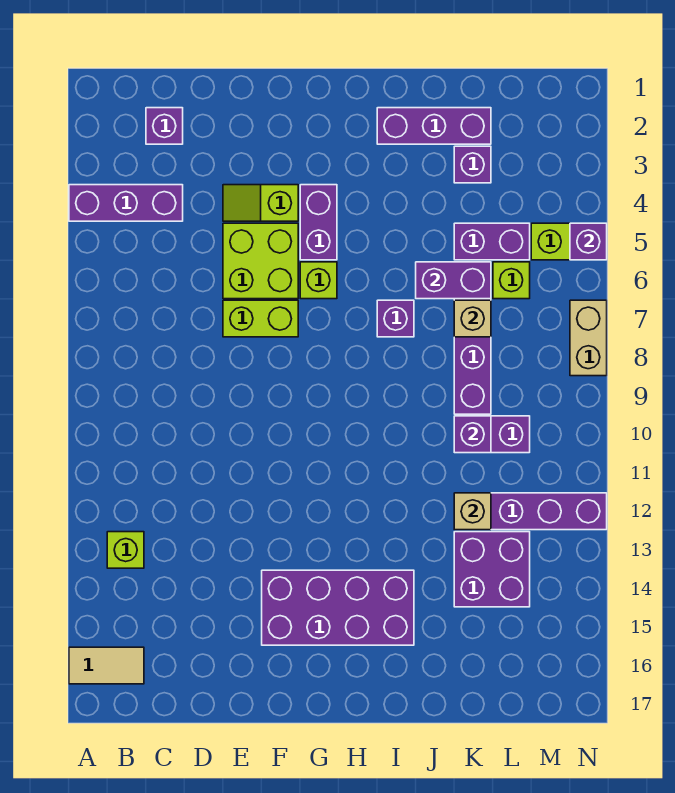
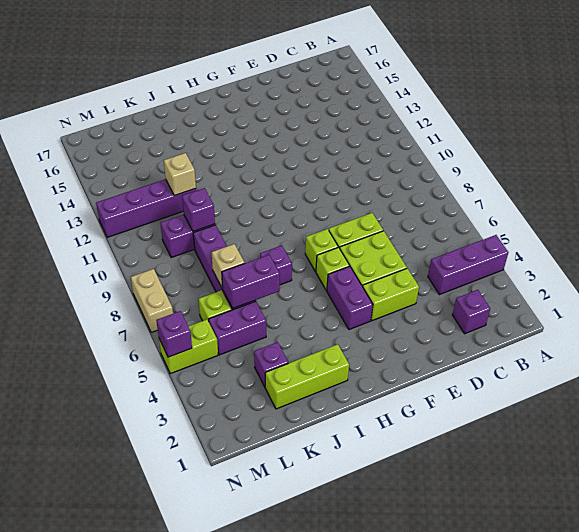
tan tile A16:B16 level 1 -> none
lime brick B13 level 1 -> lime brick G7 level 1
lime slope E4:F4 level 1 top F -> lime brick E4:F4 level 1
purple brick F14:I15 level 1 -> none
purple brick I2:K2 level 1 -> lime brick I2:K2 level 1
purple brick K13:L14 level 1 -> none

